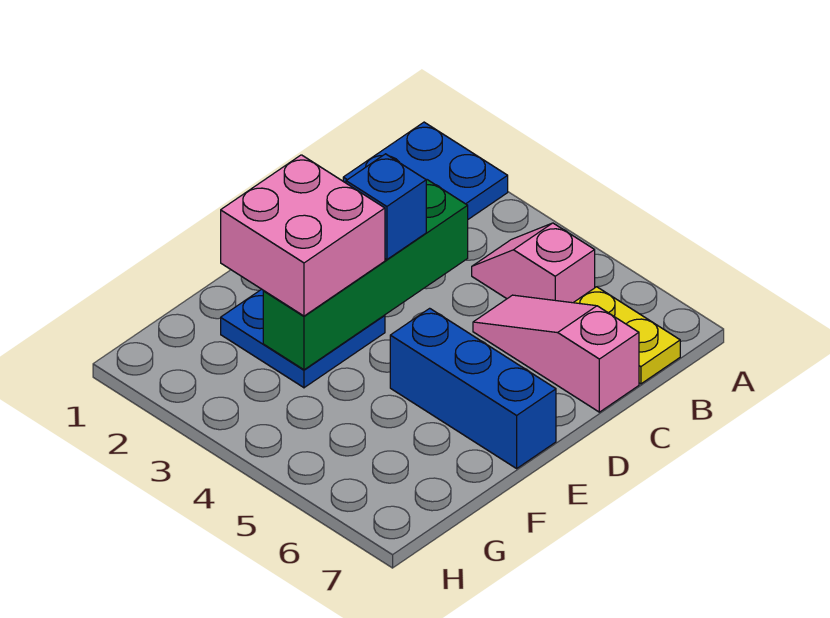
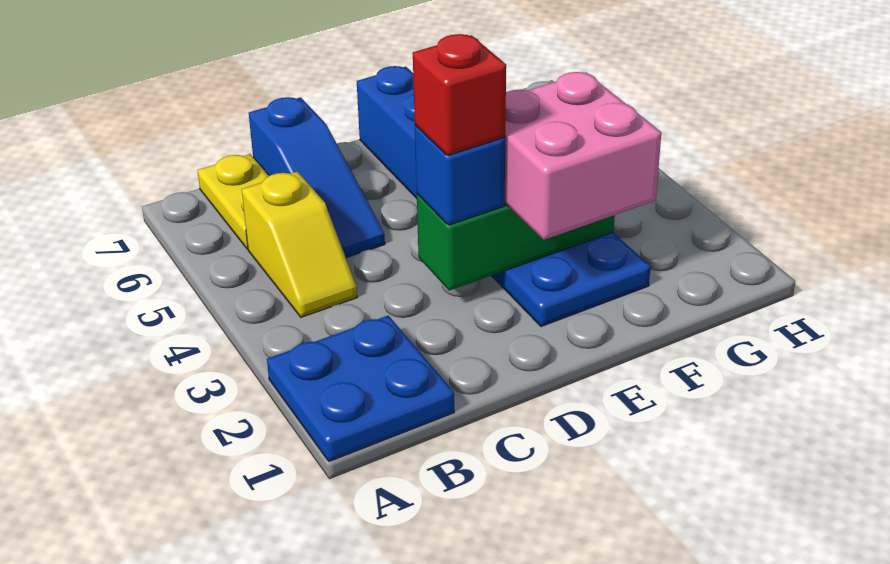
pink slope B4:B5 level 1 top 5 -> yellow slope B4:B5 level 1 top 5
green brick C3:F3 level 2 -> green brick D3:F3 level 2
pink slope C5:C7 level 1 top 7 -> blue slope C5:C7 level 1 top 7
none -> red brick D3 level 4

